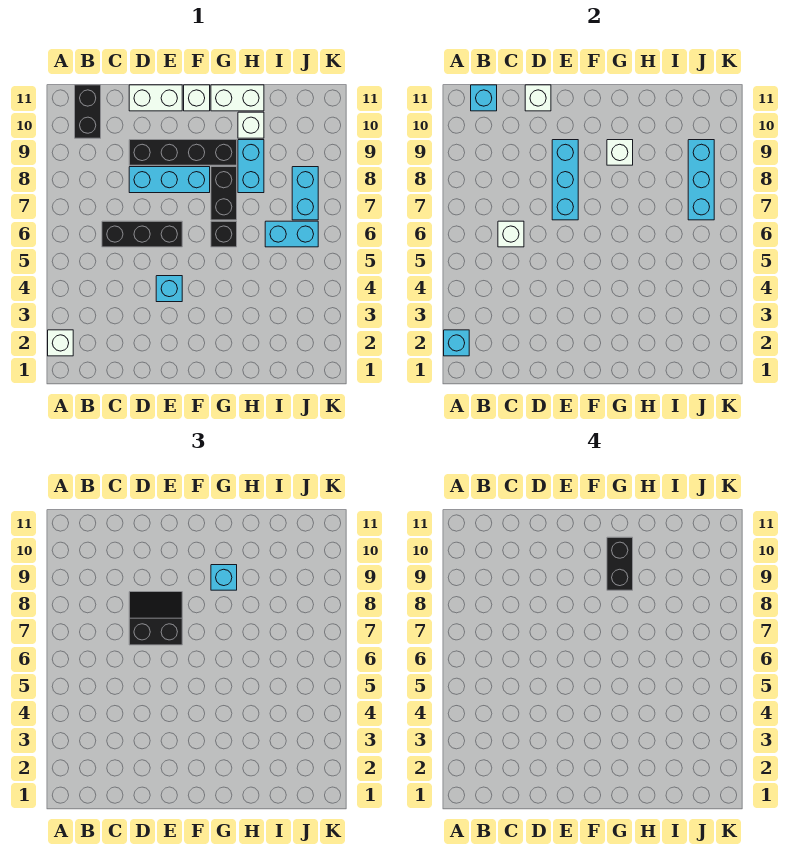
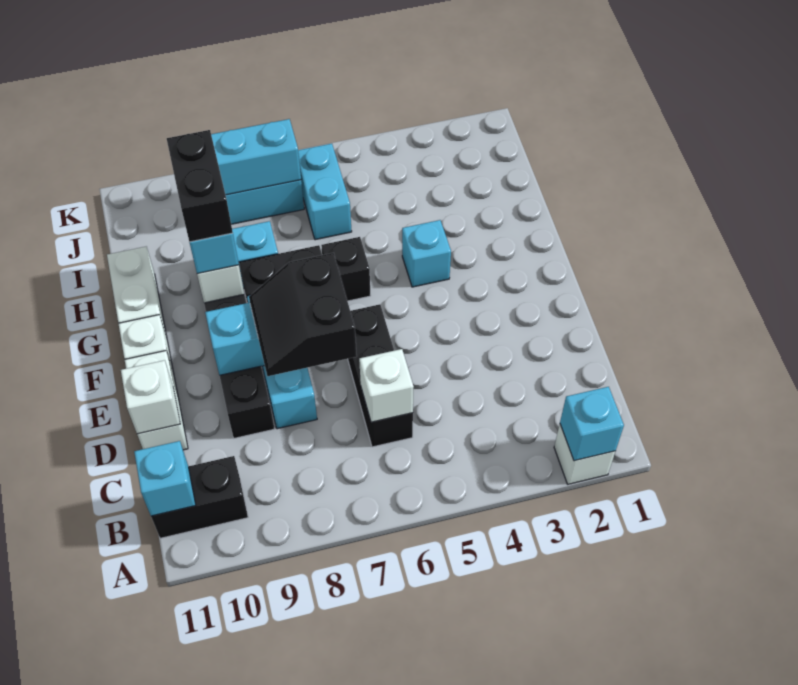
cyan brick E4 level 1 -> cyan brick G4 level 1
black brick G9:G10 level 4 -> black brick G9:H9 level 4
white brick H10 level 1 -> none

